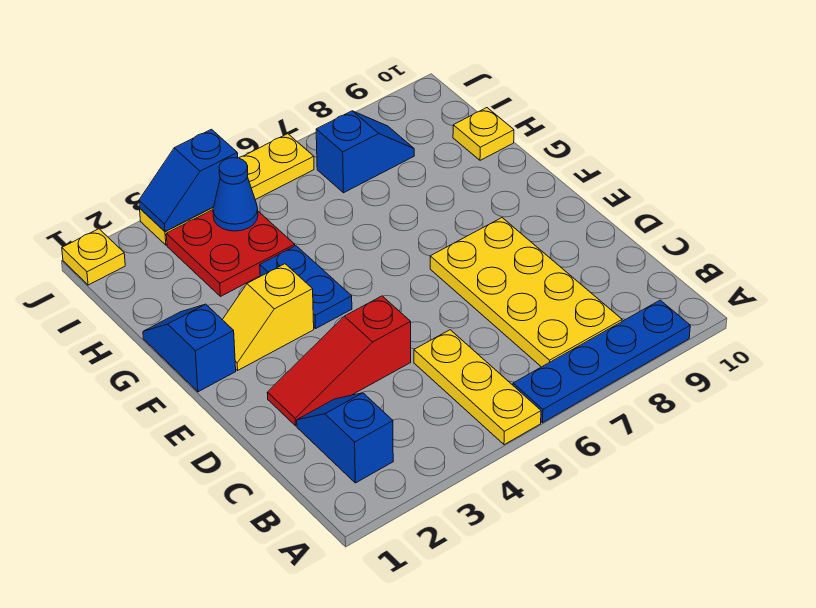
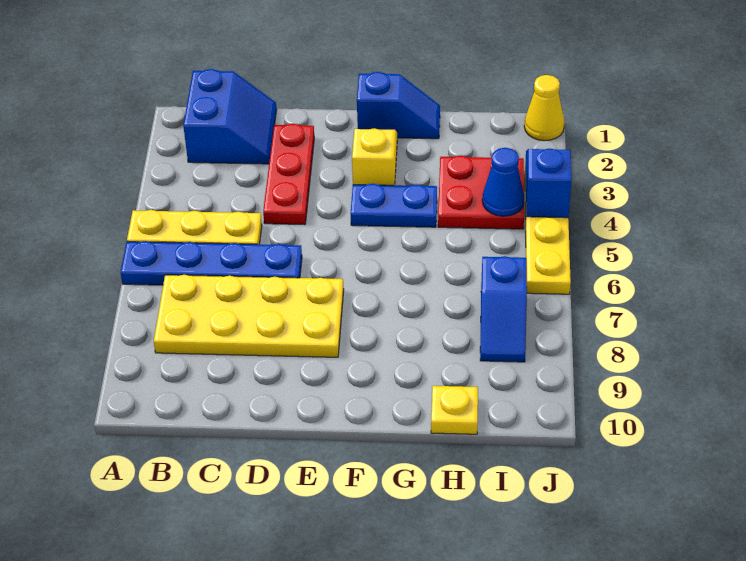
blue plate A6:A9 level 1 -> blue plate A6:D6 level 1
blue slope B2:C2 level 1 top B -> blue slope B1:C2 level 1 top B
red slope D2:D4 level 1 top 4 -> red plate D2:D4 level 1
yellow plate J1 level 1 -> yellow cone J1 level 1

